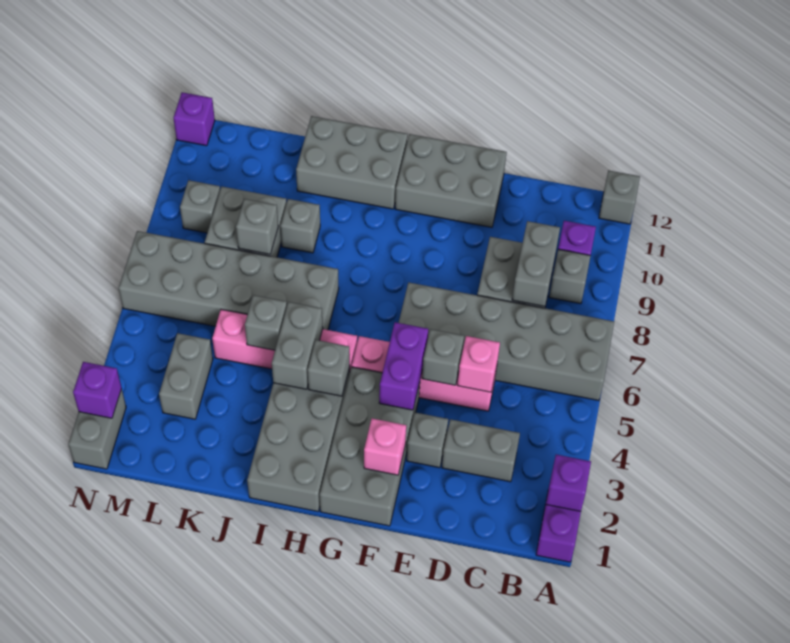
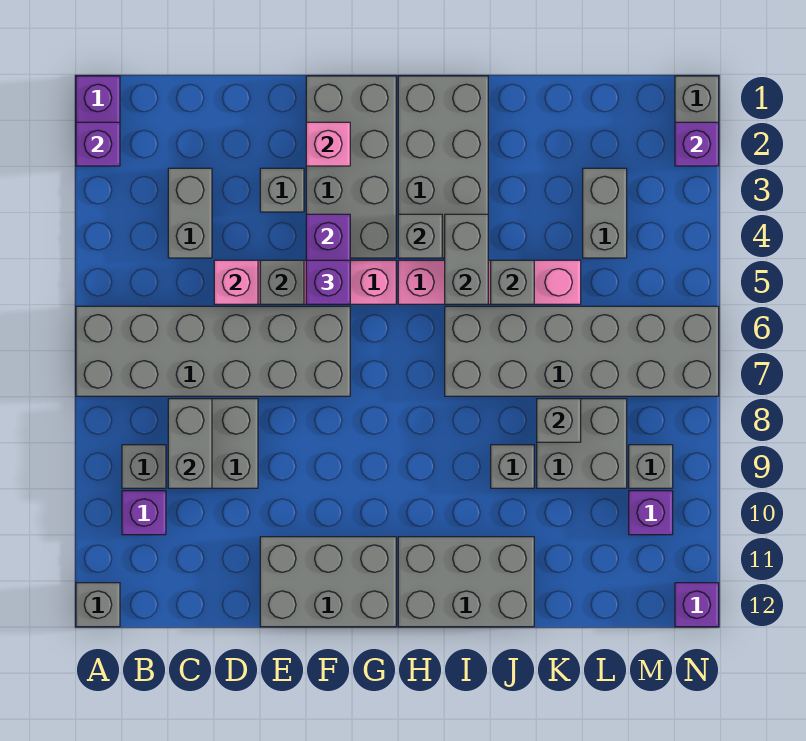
grey brick C3:D3 level 1 -> grey brick C3:C4 level 1
none -> purple brick F5 level 3
none -> purple brick M10 level 1

